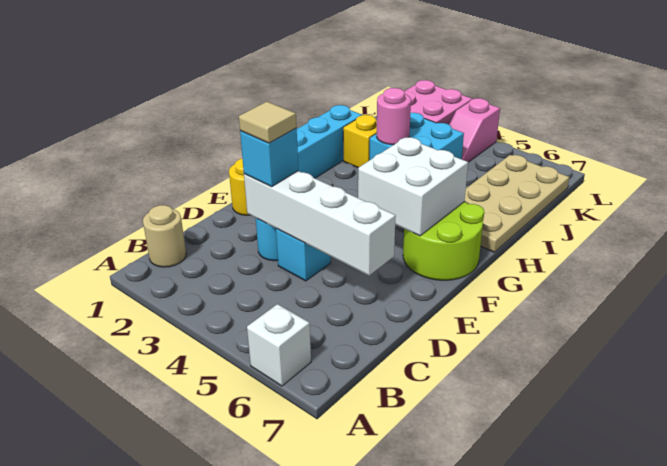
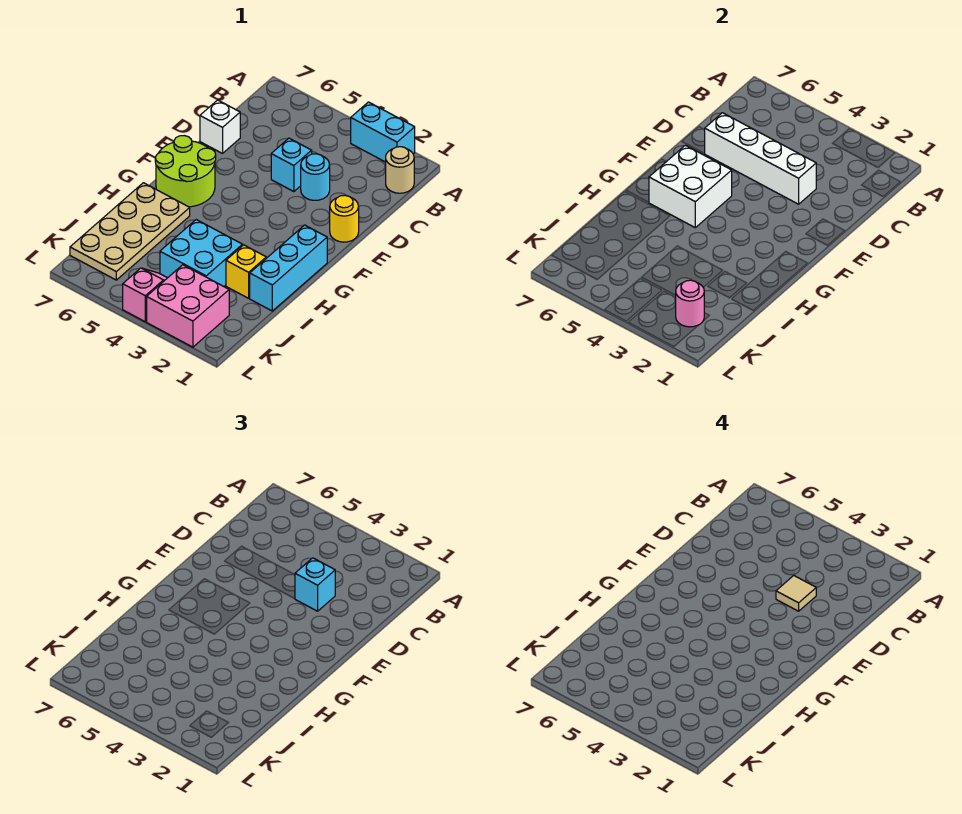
none -> cyan brick A2:A3 level 1
white brick A6 level 1 -> white brick D7 level 1
pink round brick I3 level 2 -> pink round brick K2 level 2

